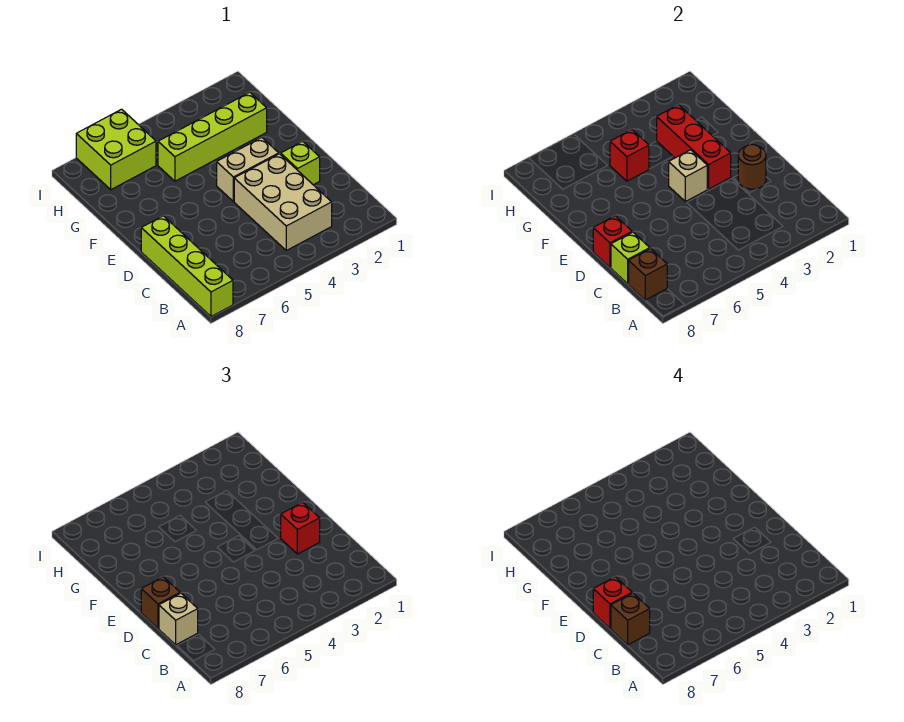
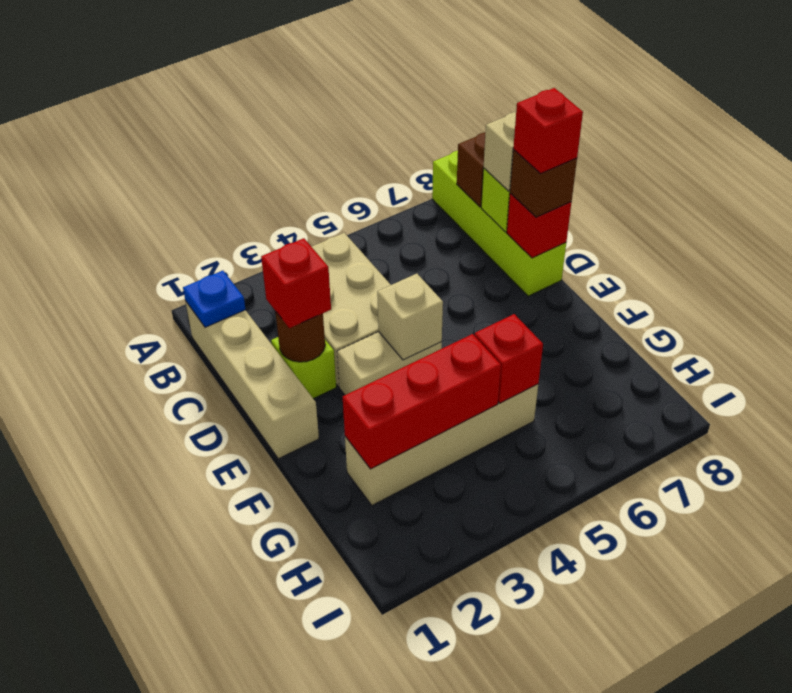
none -> tan brick B1:E1 level 1
none -> blue plate B1 level 2
brown brick C8 level 4 -> none
red brick E3:G3 level 2 -> red brick G2:G4 level 2
lime brick G2:G5 level 1 -> tan brick G2:G5 level 1
lime brick H6:I7 level 1 -> none

